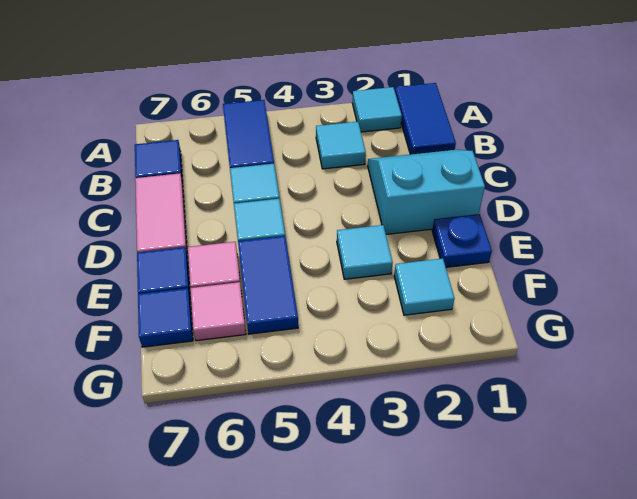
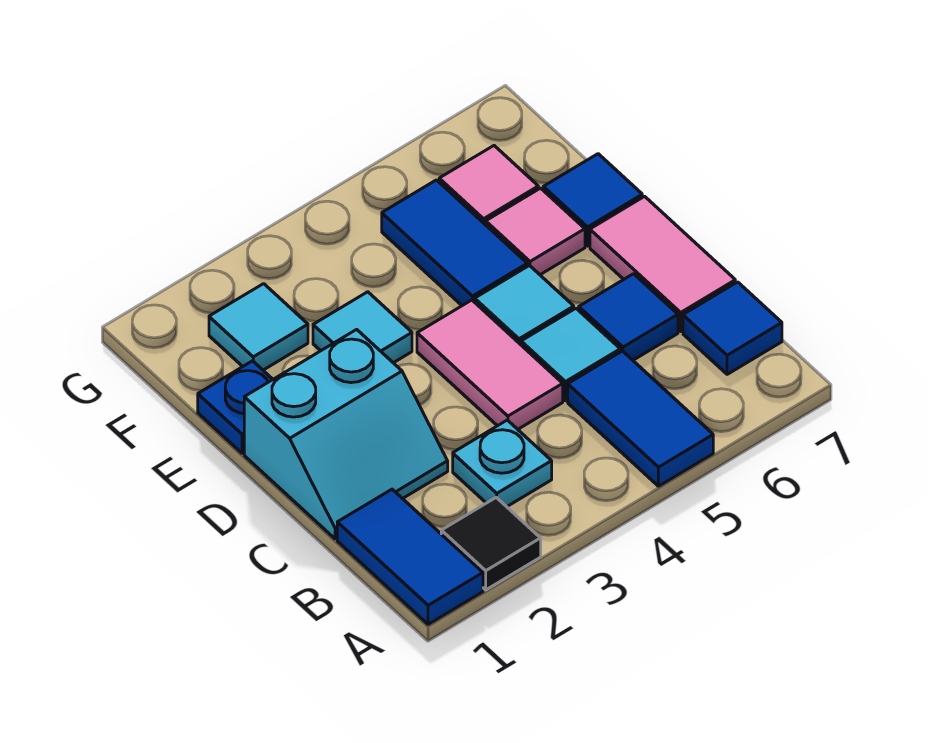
cyan tile A2 level 1 -> black tile A2 level 1
cyan tile B3 level 1 -> cyan plate B3 level 1
none -> pink tile C4:D4 level 1
blue tile F7 level 1 -> blue tile C6 level 1

